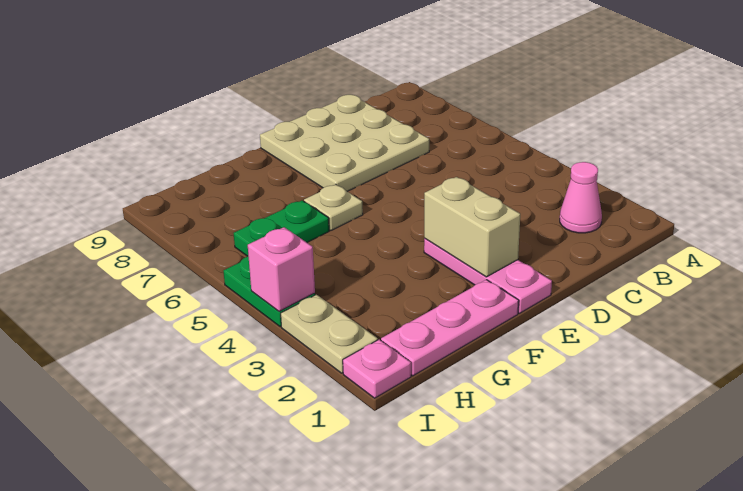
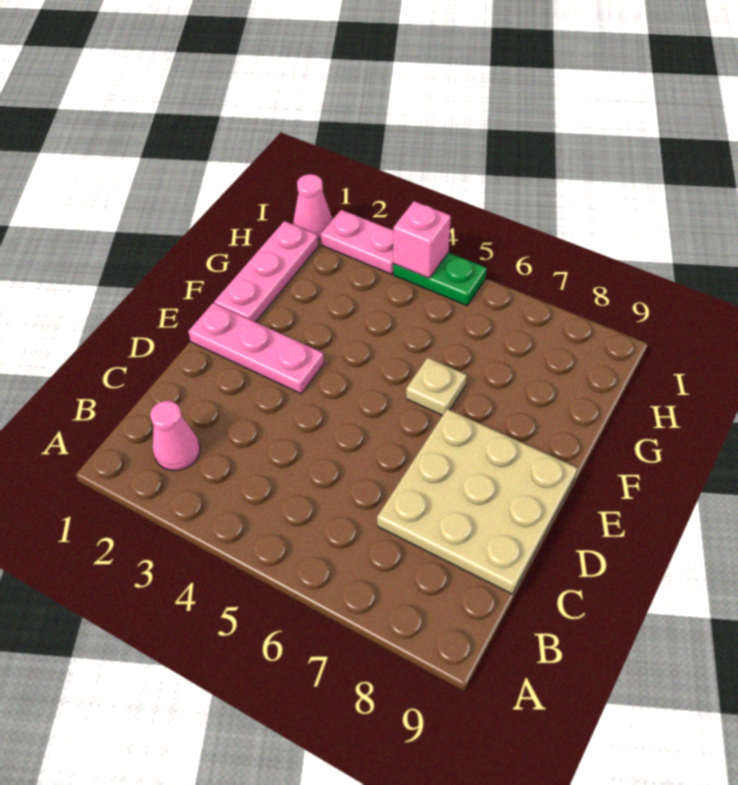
tan brick E2:E3 level 2 -> none
green plate G6:H6 level 1 -> none
pink plate I1 level 1 -> pink cone I1 level 1
tan plate I2:I3 level 1 -> pink plate I2:I3 level 1

